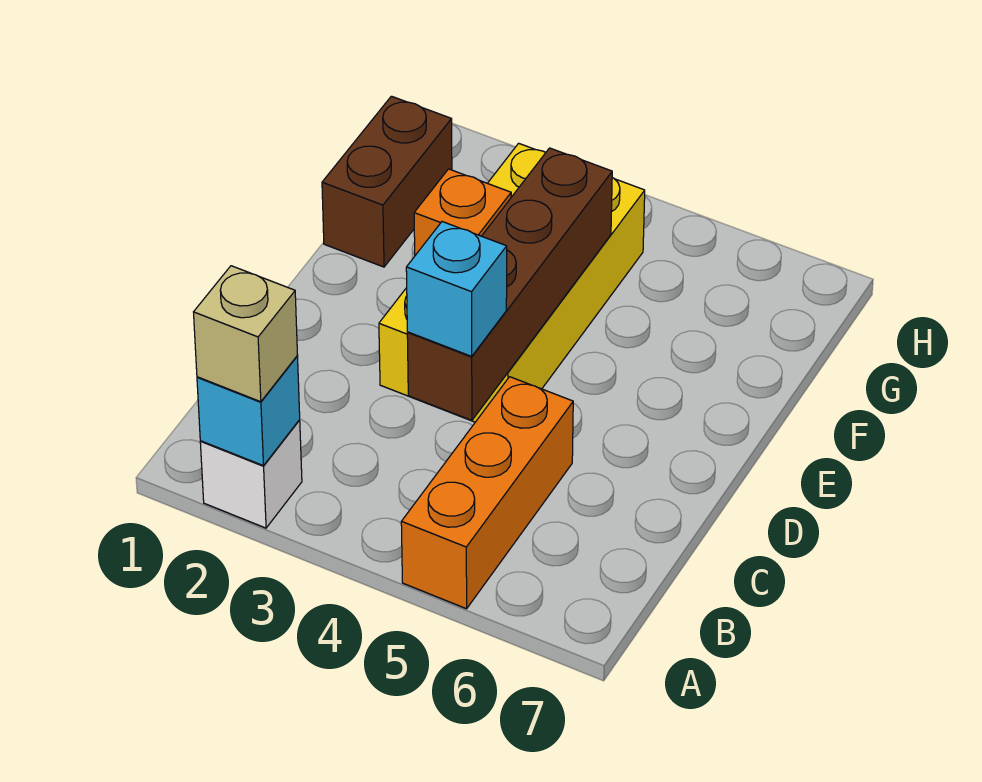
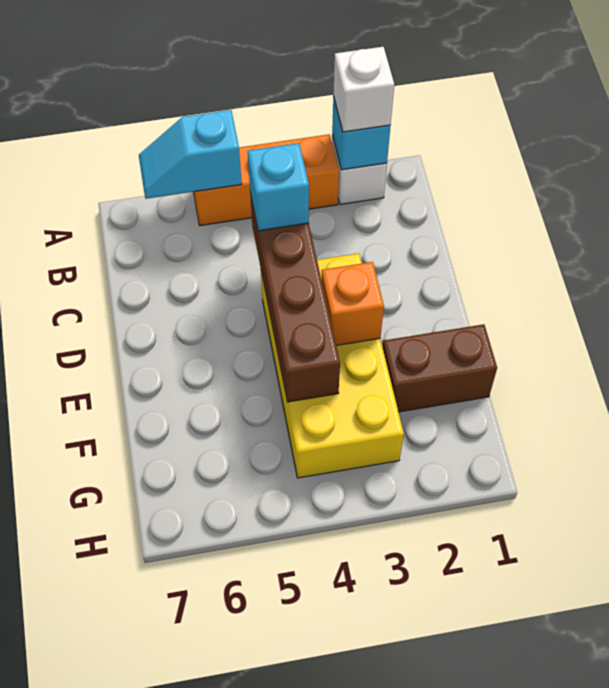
tan brick A2 level 3 -> white brick A2 level 3
orange brick A5:C5 level 1 -> orange brick A3:A5 level 1
none -> cyan slope A5:A6 level 2 top 5
brown brick F1:G1 level 1 -> brown brick F1:F2 level 1

